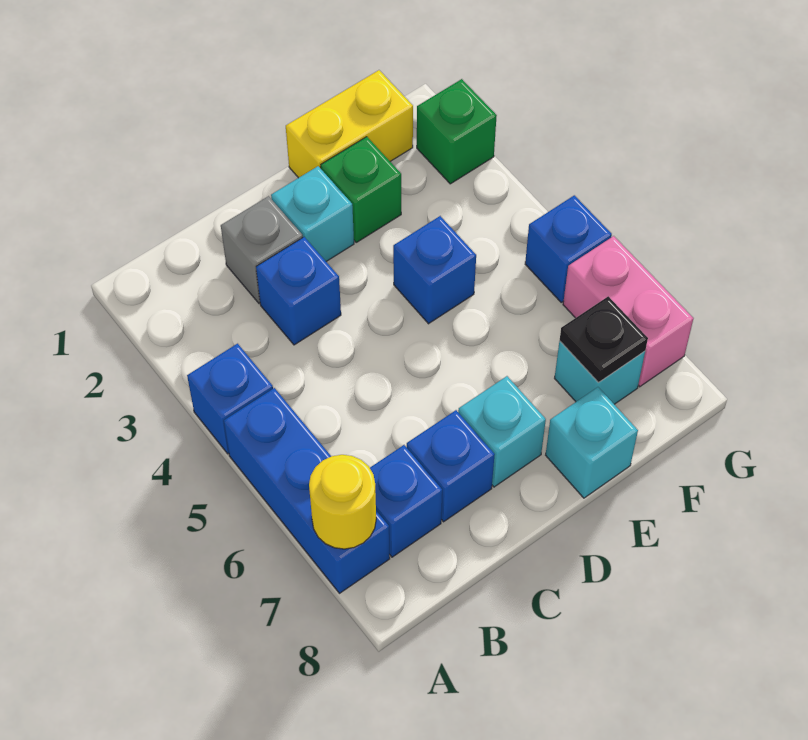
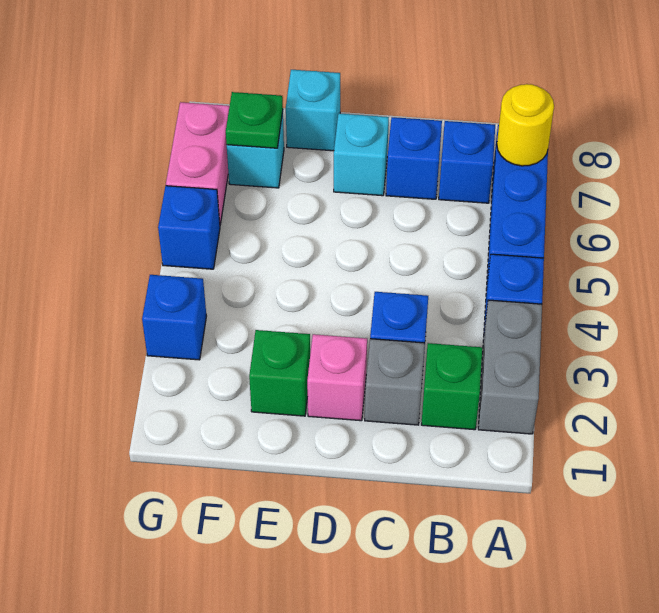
none -> grey brick A2:A3 level 1
cyan brick D2 level 1 -> pink brick D2 level 1
yellow brick E1:F1 level 1 -> none
blue brick E4 level 1 -> blue brick G3 level 1
black plate F7 level 2 -> green plate F7 level 2
green brick G2 level 1 -> green brick B2 level 1

